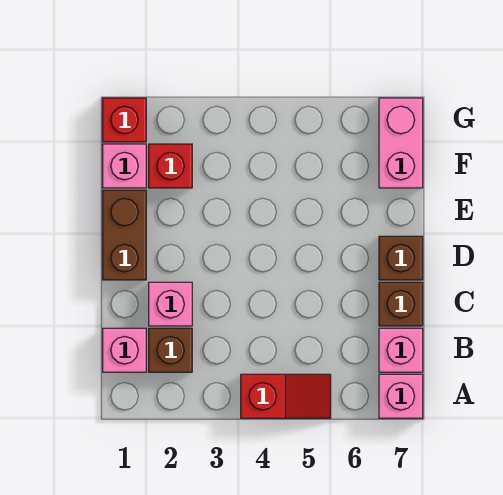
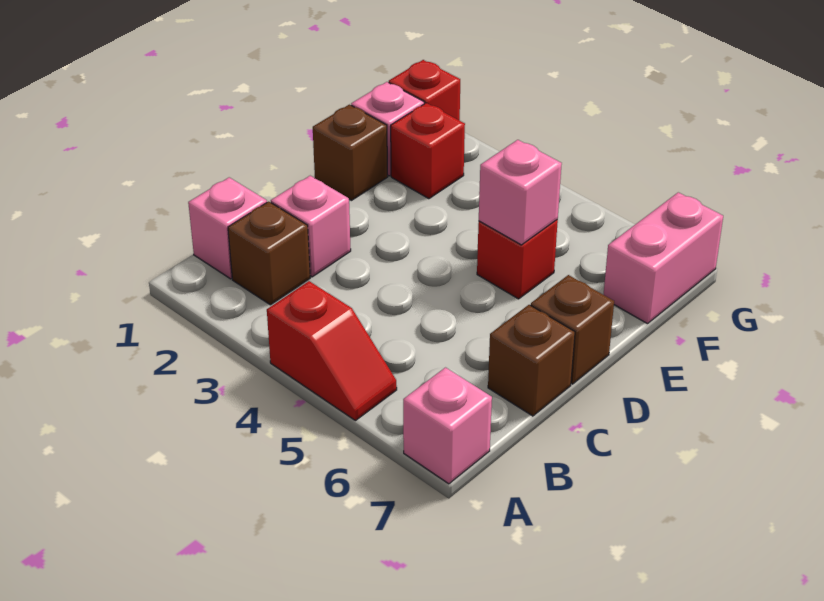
pink brick B7 level 1 -> pink brick E5 level 2
brown brick D1:E1 level 1 -> brown brick E1 level 1
none -> red brick E5 level 1

